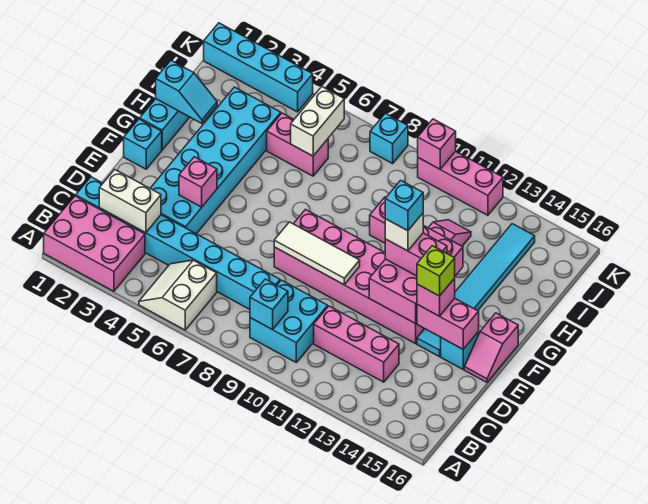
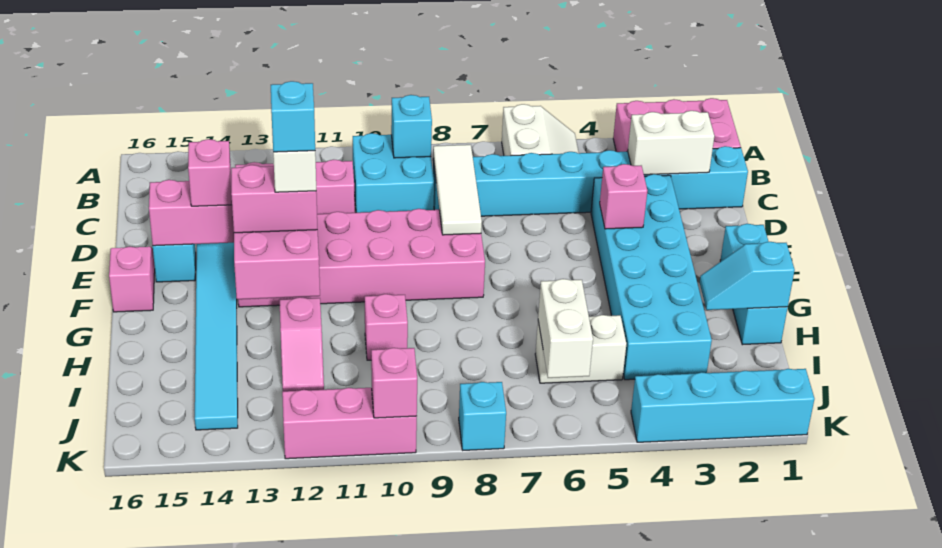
white tile E8:E10 level 2 -> white tile C8:E8 level 2
lime brick E14 level 4 -> none
pink brick I5:I6 level 1 -> white brick I5:I6 level 1

